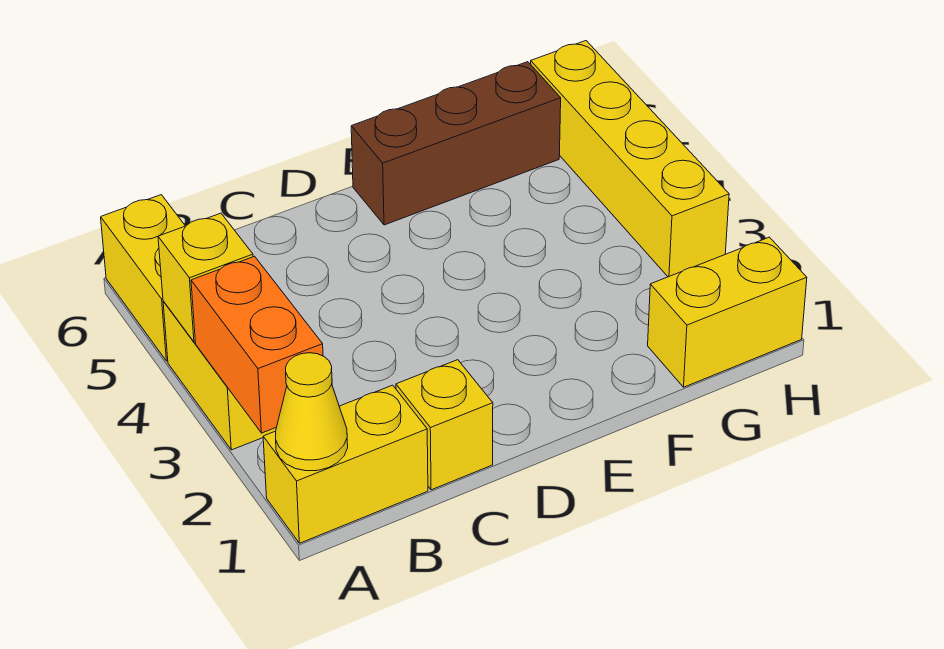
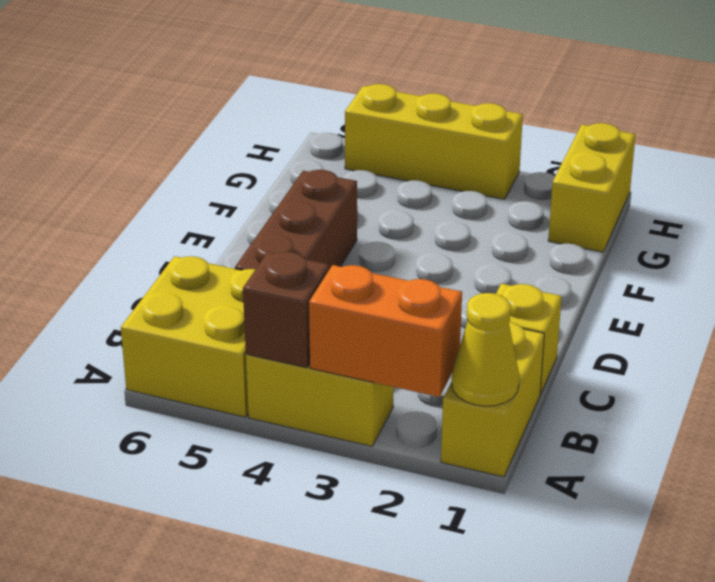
yellow brick A4 level 2 -> brown brick A4 level 2
yellow brick A5:A6 level 1 -> yellow brick A5:B6 level 1
brown brick E6:G6 level 1 -> brown brick C5:E5 level 1
yellow brick H3:H6 level 1 -> yellow brick H3:H5 level 1

